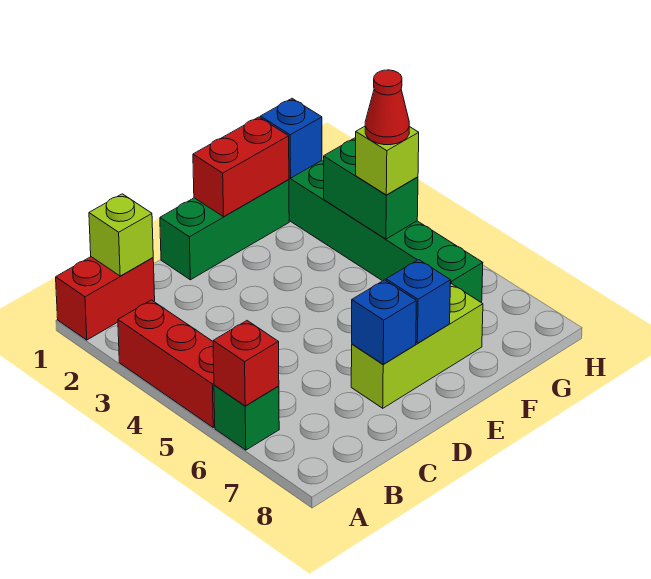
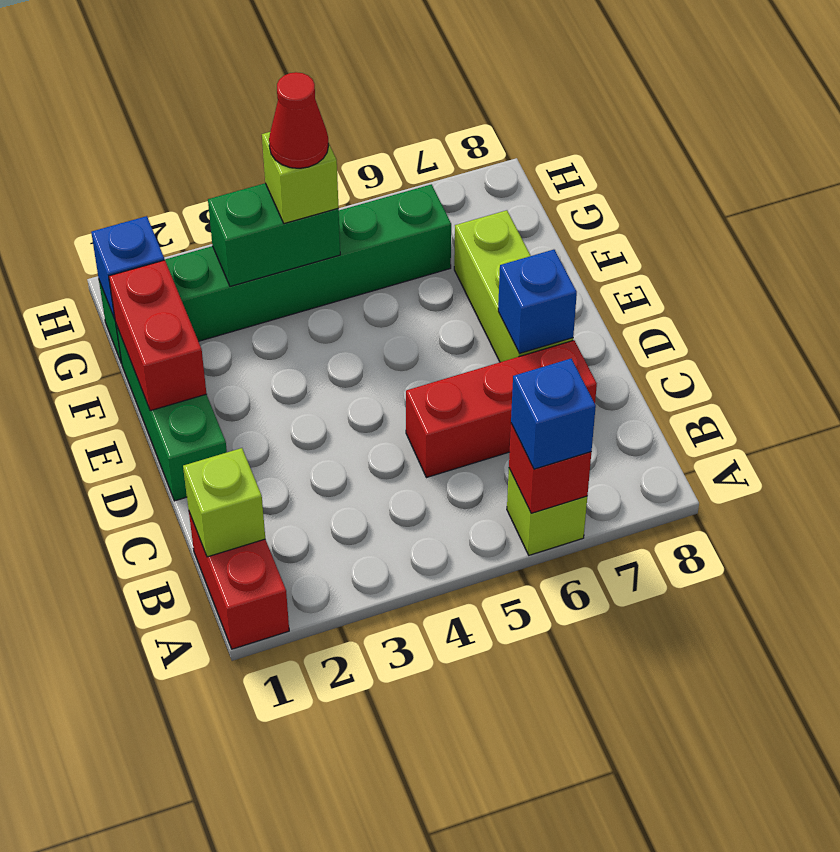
red brick A3:A5 level 1 -> red brick C5:C7 level 1
green brick A6 level 1 -> lime brick A6 level 1
blue brick E7 level 2 -> blue brick A6 level 3

